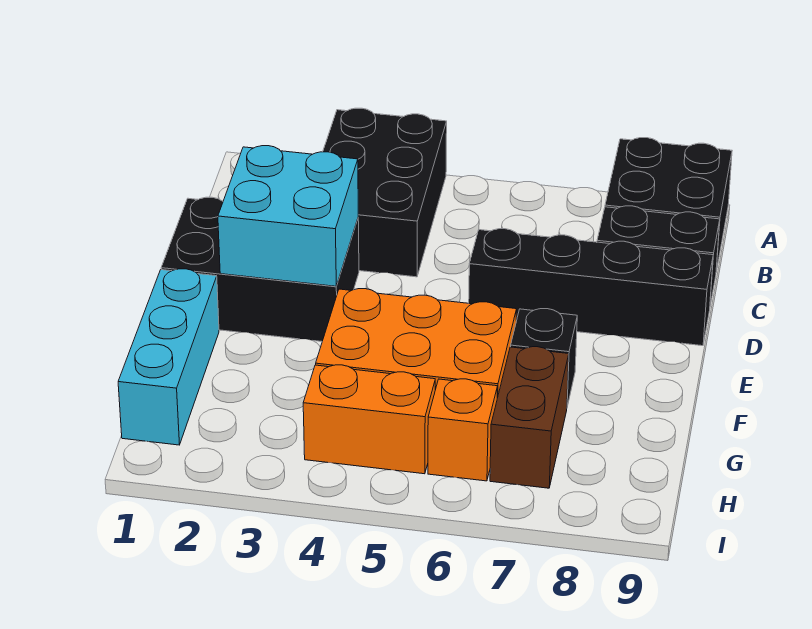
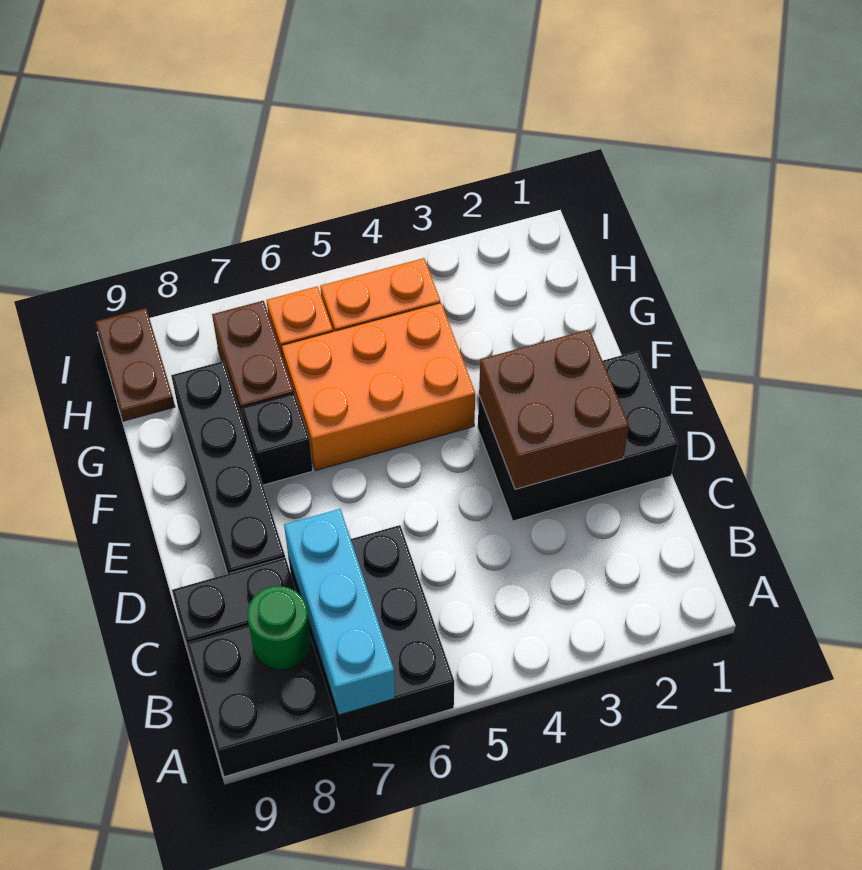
black brick A3:C4 level 1 -> black brick A6:C7 level 1
none -> green round brick B8 level 2
cyan brick D2:E3 level 2 -> brown brick D2:E3 level 2
black brick D6:D9 level 1 -> black brick D8:G8 level 1
cyan brick F1:H1 level 1 -> cyan brick A7:C7 level 2
none -> brown plate H9:I9 level 1

